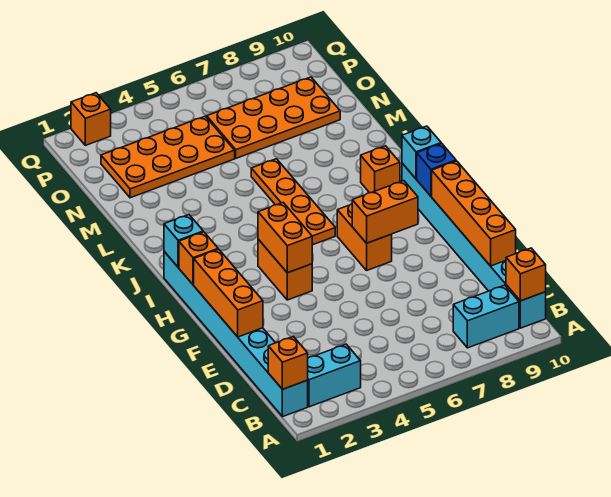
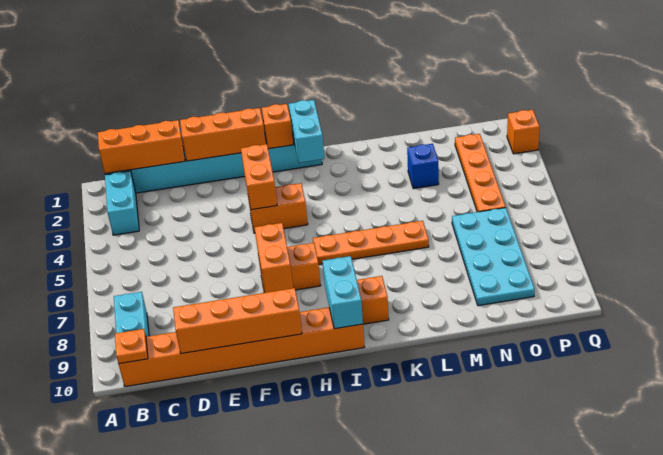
orange brick B1 level 2 -> orange brick B1:D1 level 2
cyan brick B10:I10 level 1 -> orange brick B10:I10 level 1
orange brick B10 level 2 -> orange plate B10 level 2
orange brick G4:H4 level 2 -> orange brick G3:G4 level 2
blue brick H10 level 2 -> blue brick M3 level 1
cyan brick I1 level 2 -> cyan brick I1:I2 level 2
cyan brick I10 level 2 -> cyan brick I9:I10 level 2
orange plate N2:O5 level 1 -> orange plate O2:O5 level 1
orange plate N6:O9 level 1 -> cyan plate N6:O9 level 1

